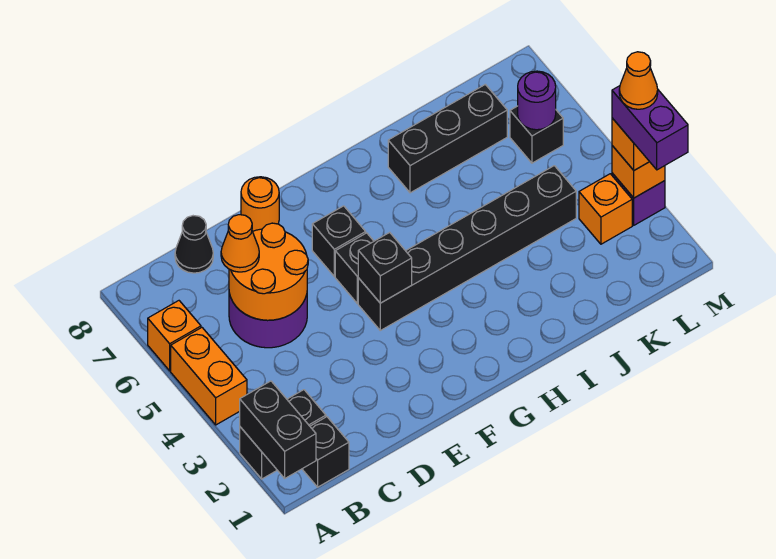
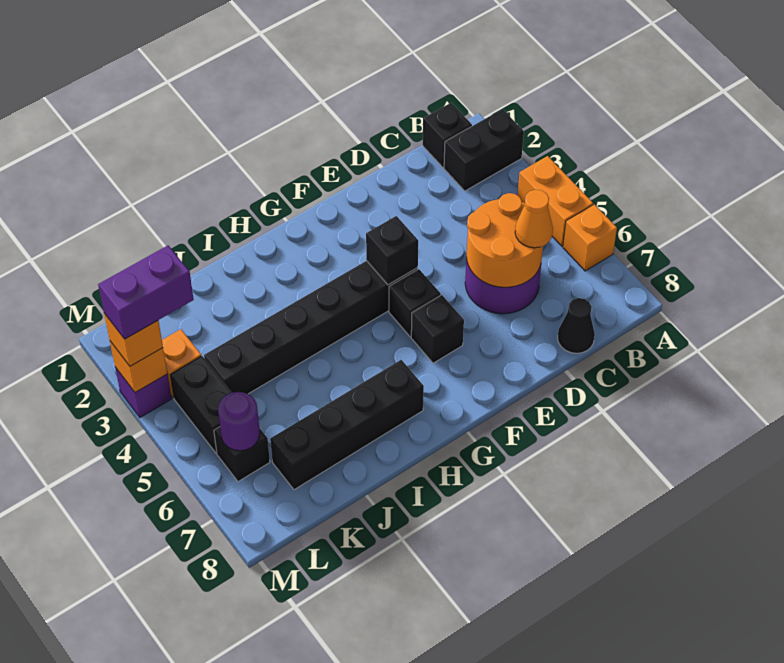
black brick A1:A2 level 2 -> black brick L4:L5 level 1
orange round brick E8 level 1 -> none
black brick I7:K7 level 1 -> black brick H7:K7 level 1
purple brick M2:M3 level 4 -> purple brick L3:M3 level 4
orange cone M3 level 5 -> none

